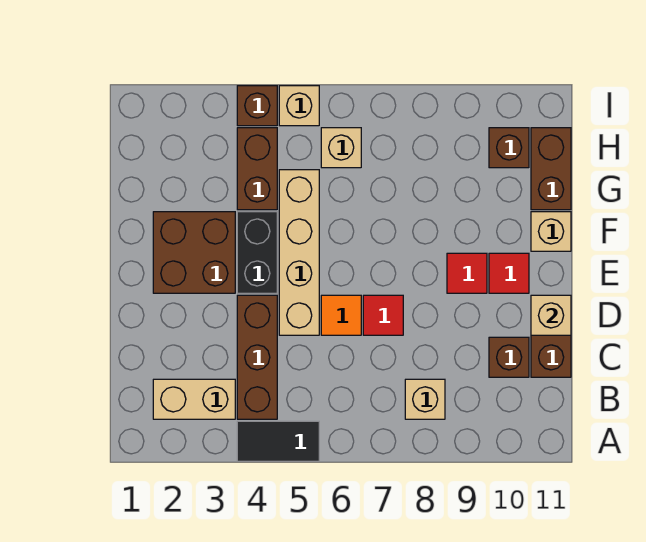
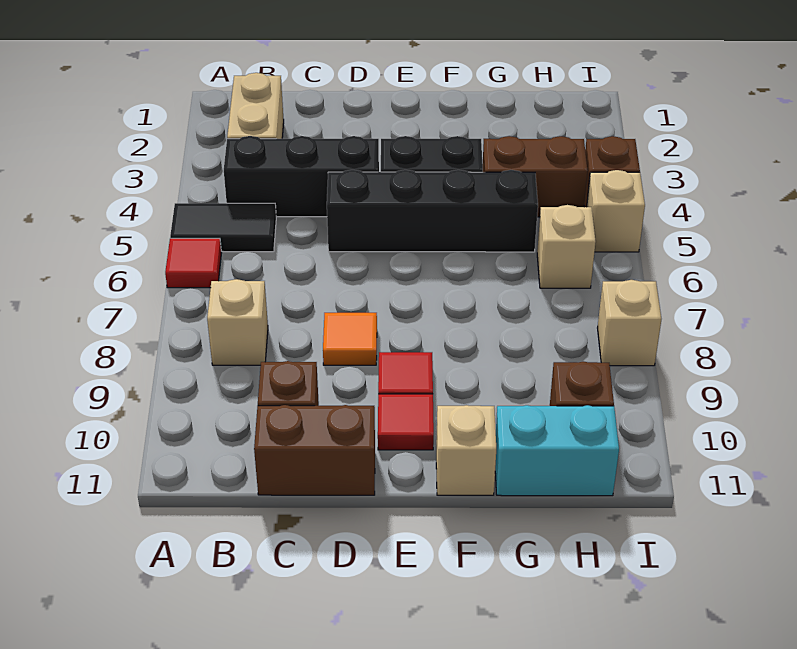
black tile A4:A5 level 1 -> black tile A5:B5 level 1
brown brick B4:D4 level 1 -> black brick B4:D4 level 1
tan brick D5:G5 level 1 -> black brick D5:G5 level 1
orange tile D6 level 1 -> orange tile D8 level 1
red tile D7 level 1 -> red tile A6 level 1
tan brick D11 level 2 -> tan brick I8 level 1
brown brick E2:F3 level 1 -> none
brown brick G11:H11 level 1 -> cyan brick G11:H11 level 1

